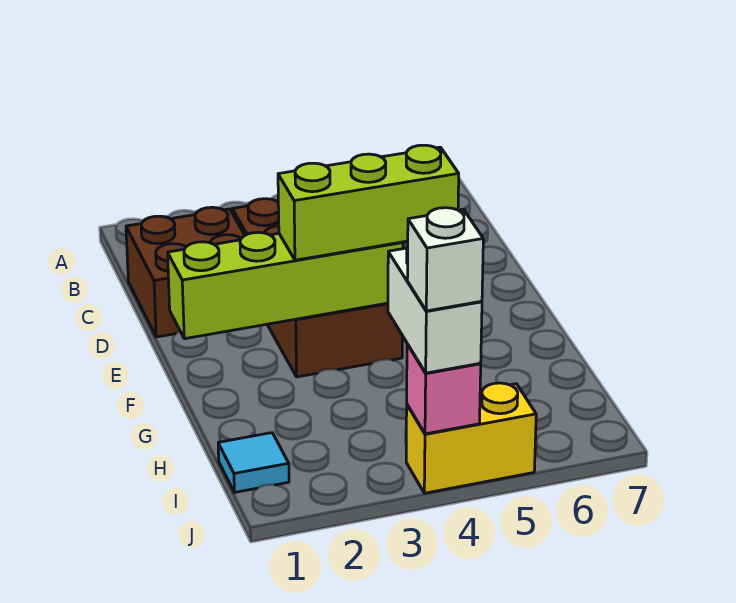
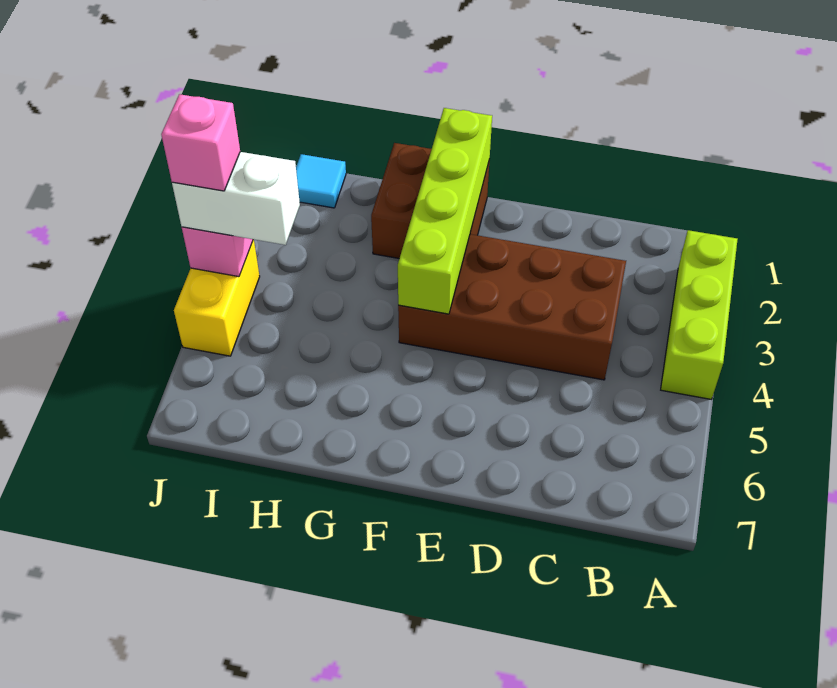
brown brick C1:D2 level 1 -> brown brick F1:G2 level 1
lime brick F3:F5 level 3 -> lime brick A2:A4 level 1
white brick J4 level 4 -> pink brick J4 level 4

